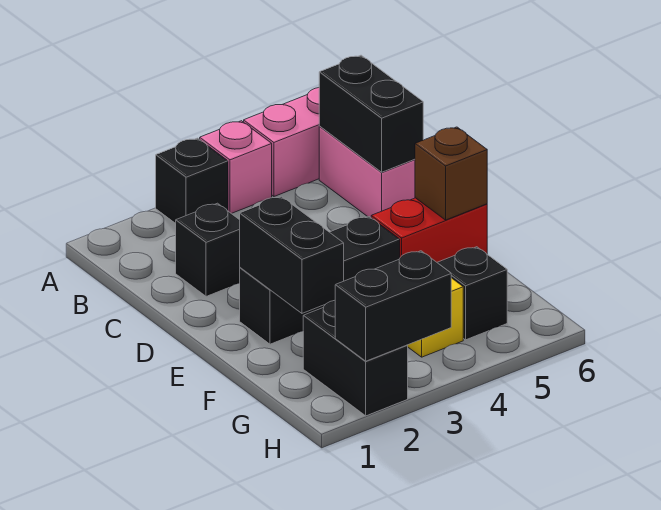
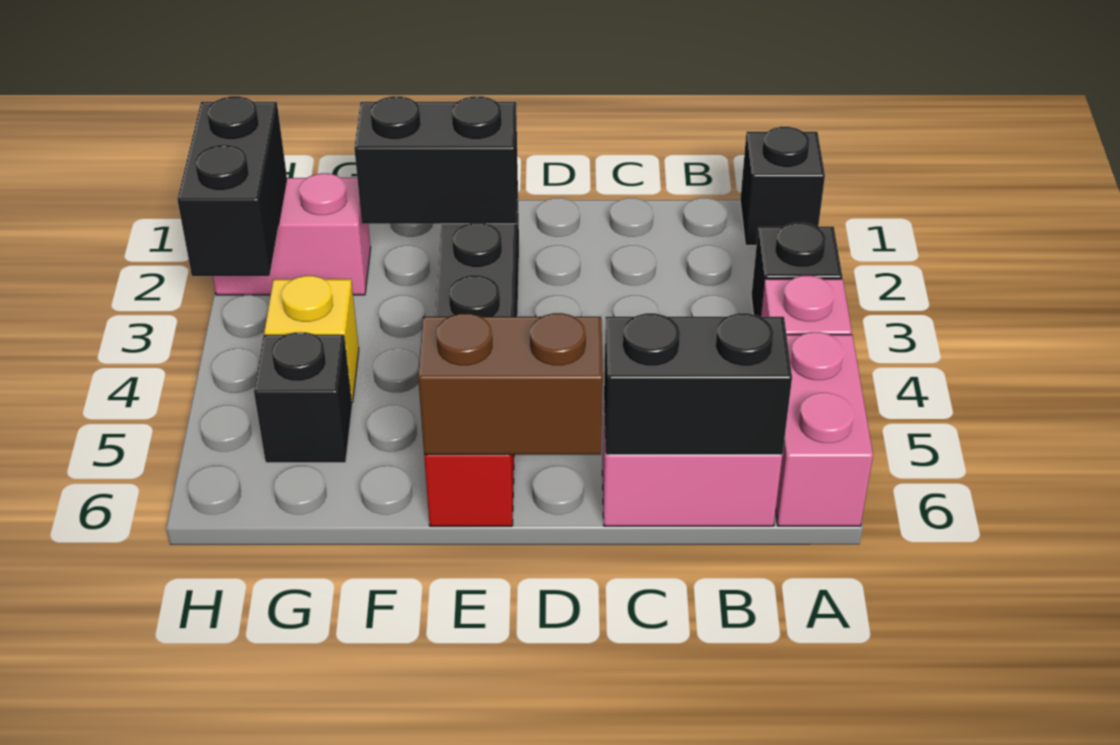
black brick C2 level 1 -> black brick A1 level 1
brown brick E6 level 2 -> brown brick D6:E6 level 2
black brick G2:H2 level 1 -> pink brick G2:H2 level 1

